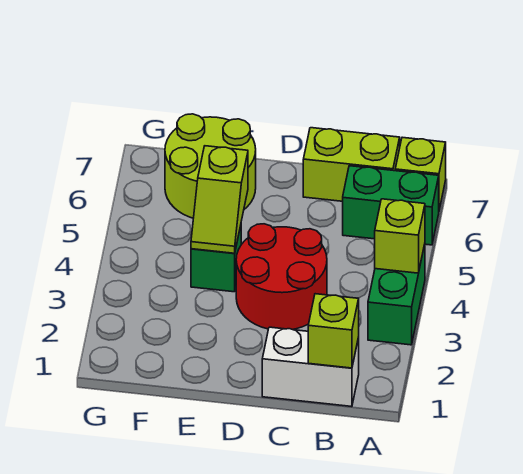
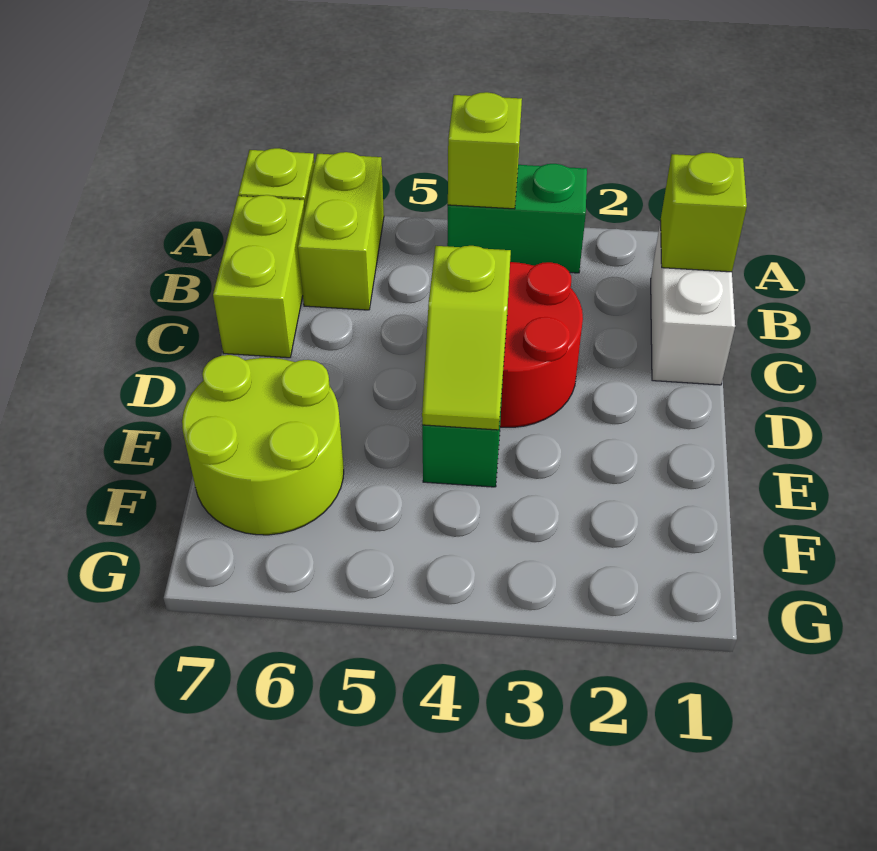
green brick A6:B6 level 1 -> lime brick A6:B6 level 1
lime slope E4:E5 level 2 top 5 -> lime slope D4:E4 level 2 top D

